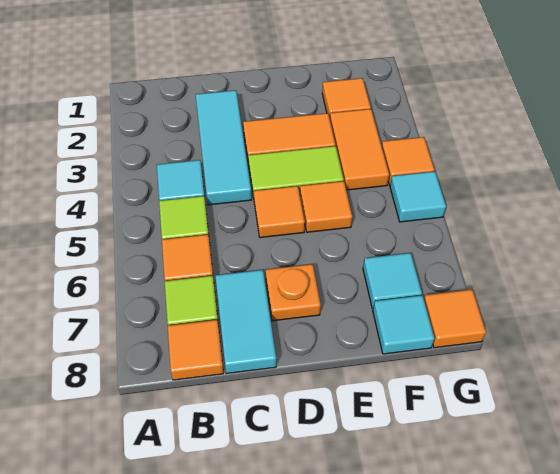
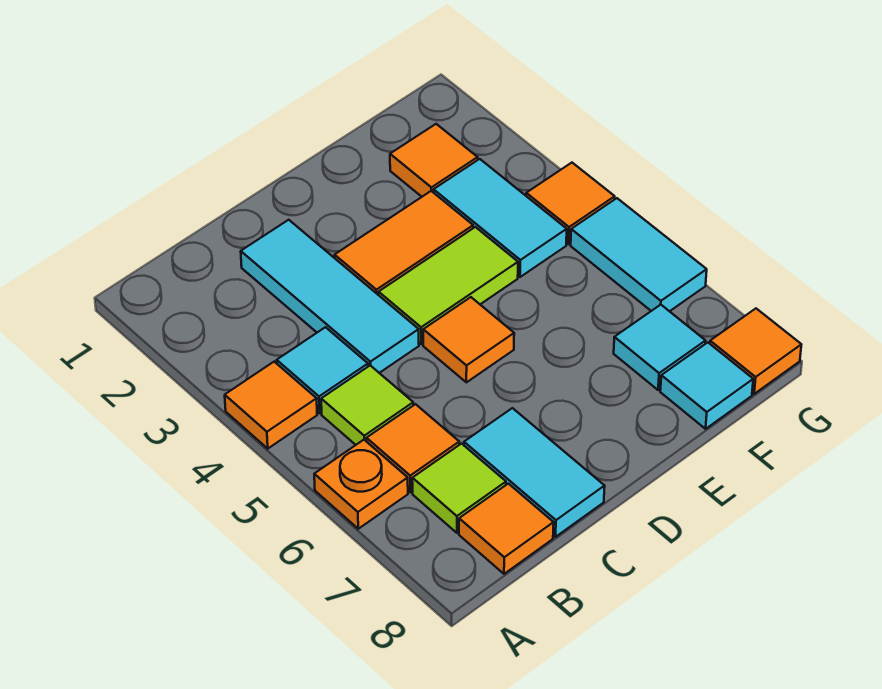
orange plate D7 level 1 -> orange plate A6 level 1
orange tile E5 level 1 -> orange tile A4 level 1
orange tile F3:F4 level 1 -> cyan tile F3:F4 level 1
cyan tile G5 level 1 -> cyan tile G5:G6 level 1

